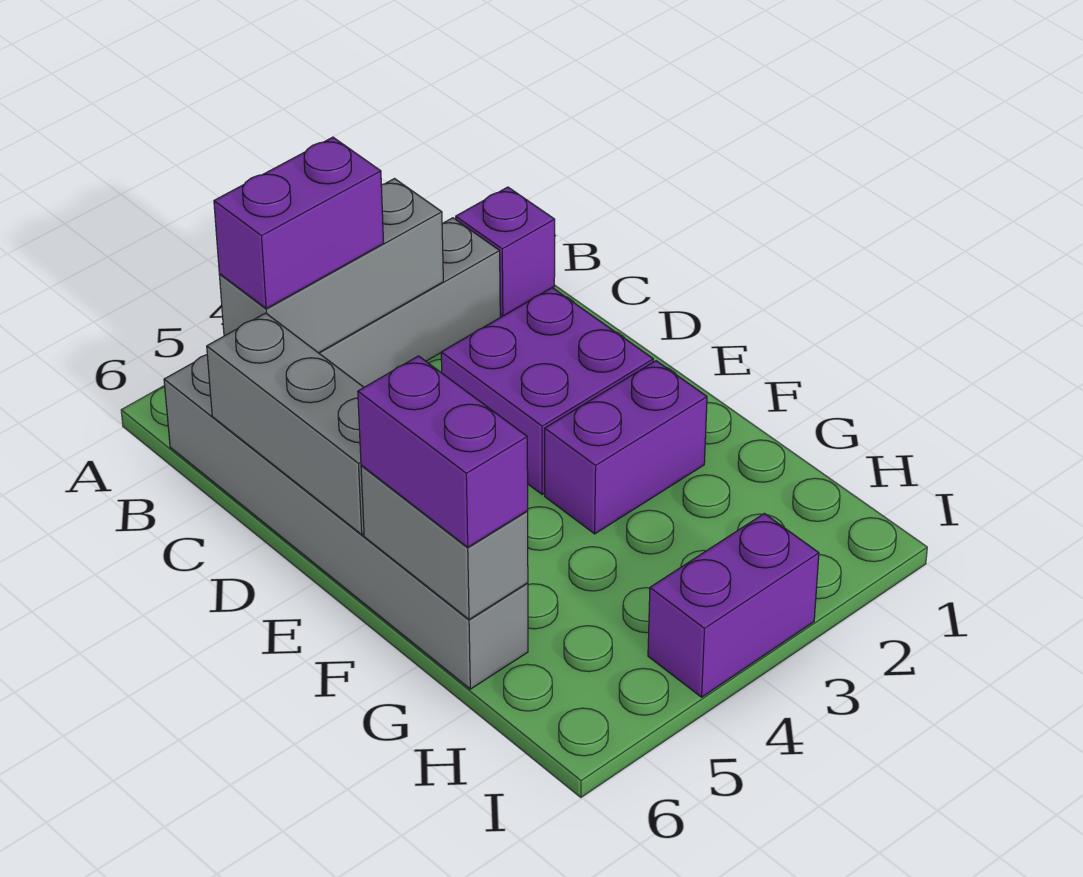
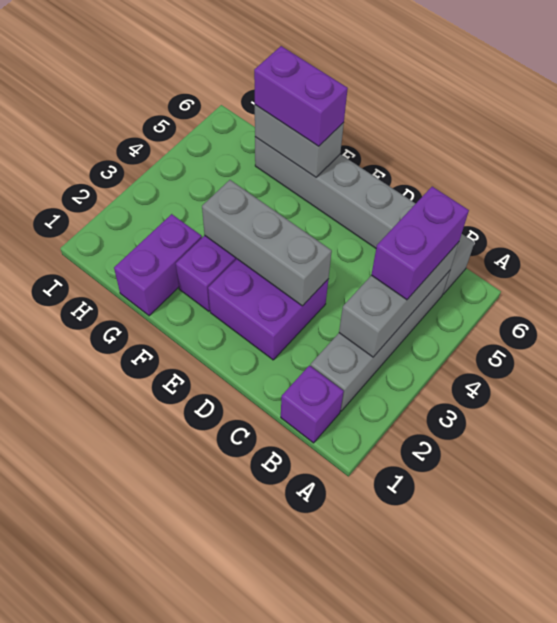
grey brick C6:E6 level 2 -> grey brick D3:F3 level 2
purple brick I3:I4 level 1 -> purple brick G1:G2 level 1

